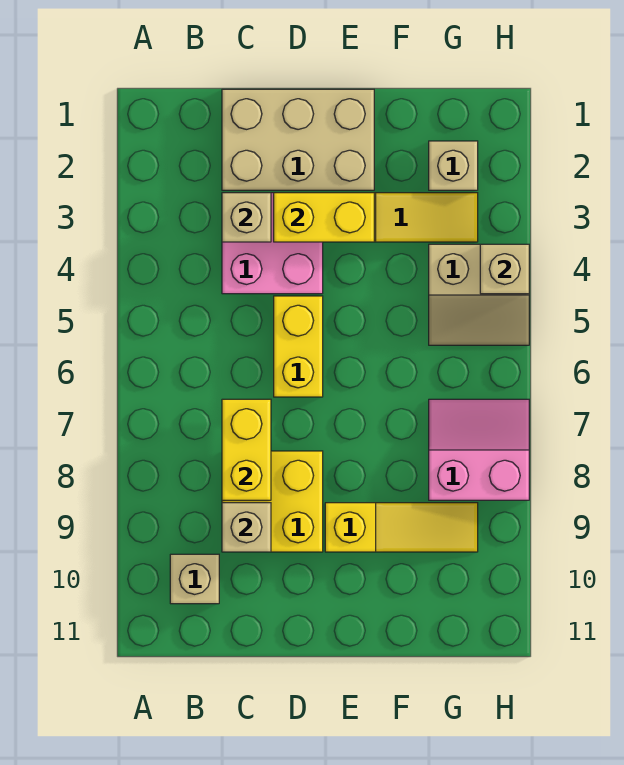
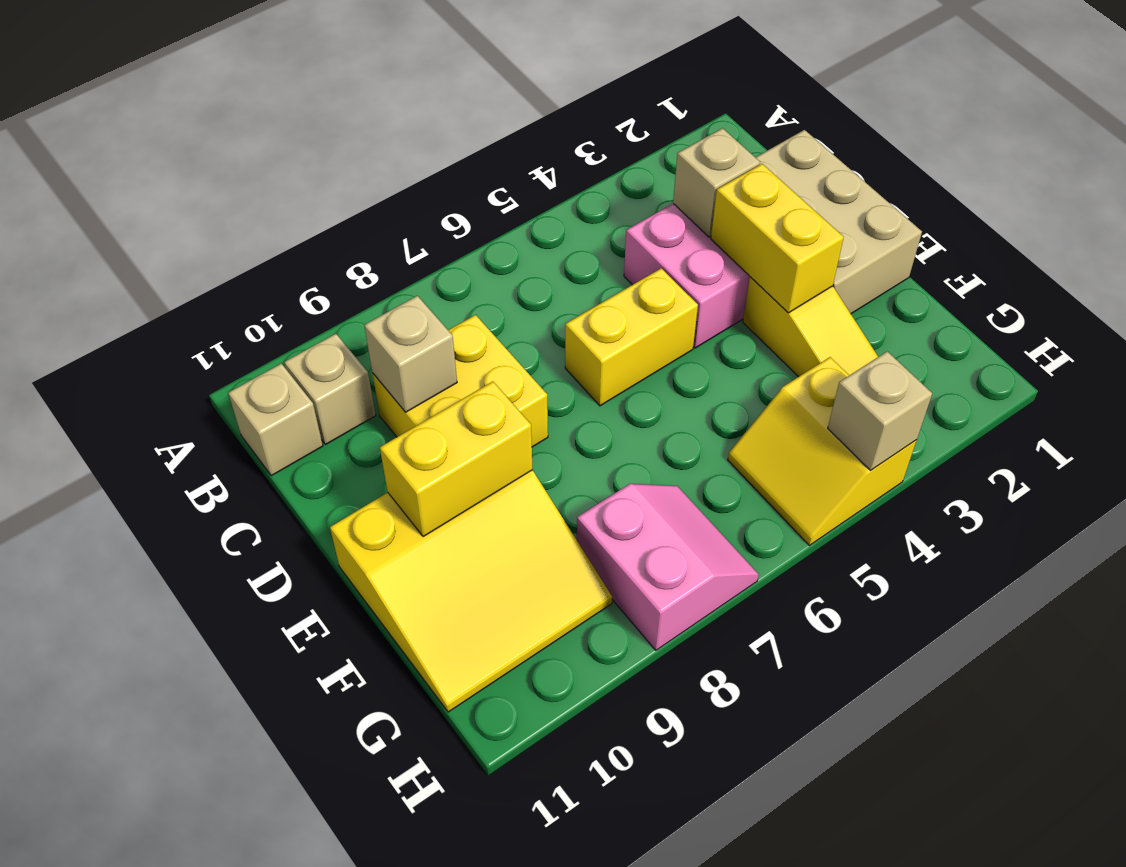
yellow brick C7:C8 level 2 -> yellow brick E9:E10 level 2
yellow slope E9:G9 level 1 top E -> yellow slope E9:G11 level 1 top E
tan brick G2 level 1 -> tan brick B11 level 1
tan slope G4:H5 level 1 top 4 -> yellow slope G4:H5 level 1 top 4

